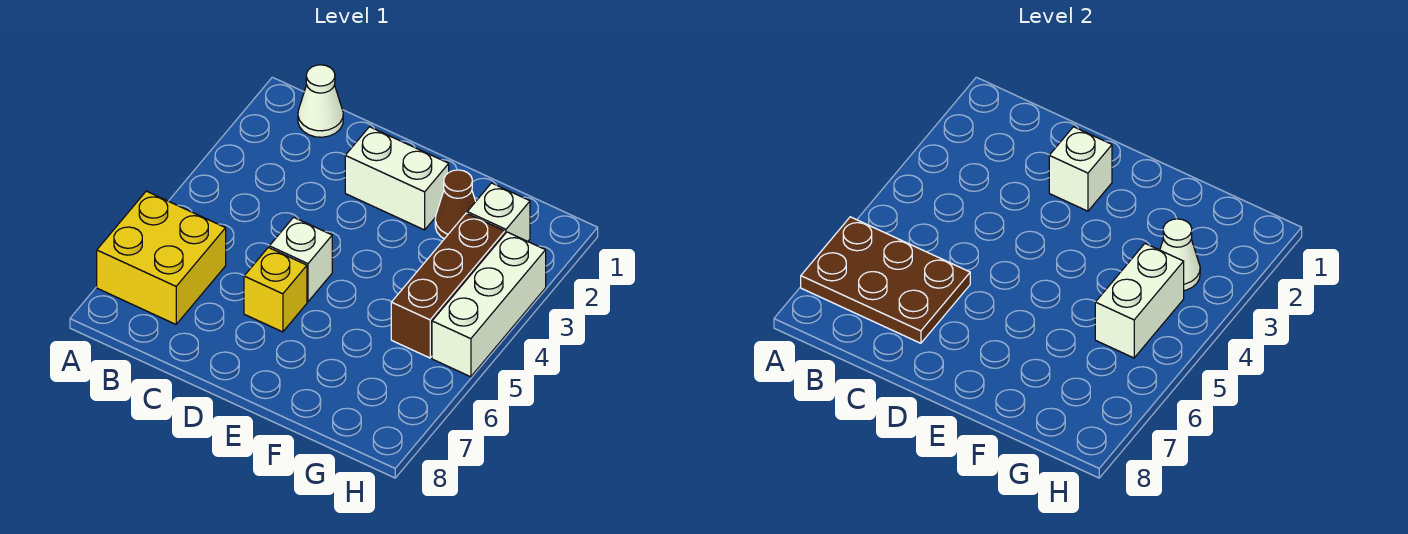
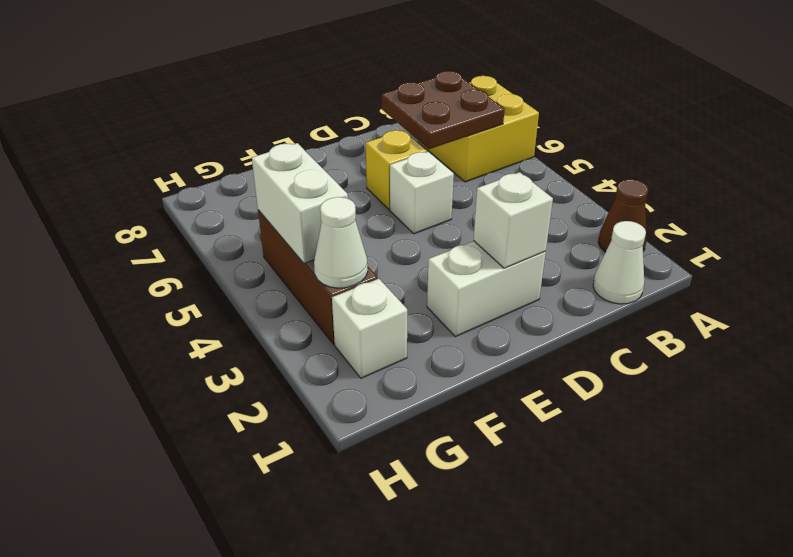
brown plate A6:C7 level 2 -> brown plate B6:C7 level 2
brown cone F2 level 1 -> brown cone A2 level 1
white brick H3:H5 level 1 -> none

